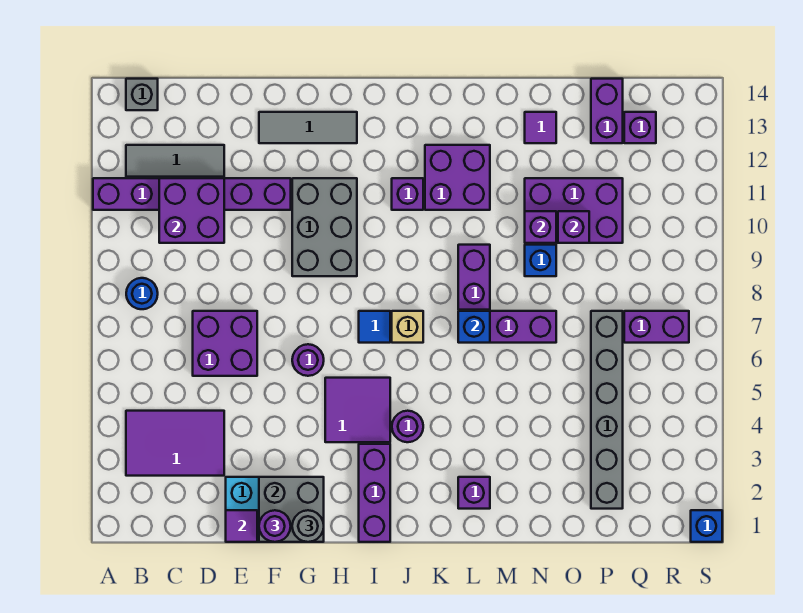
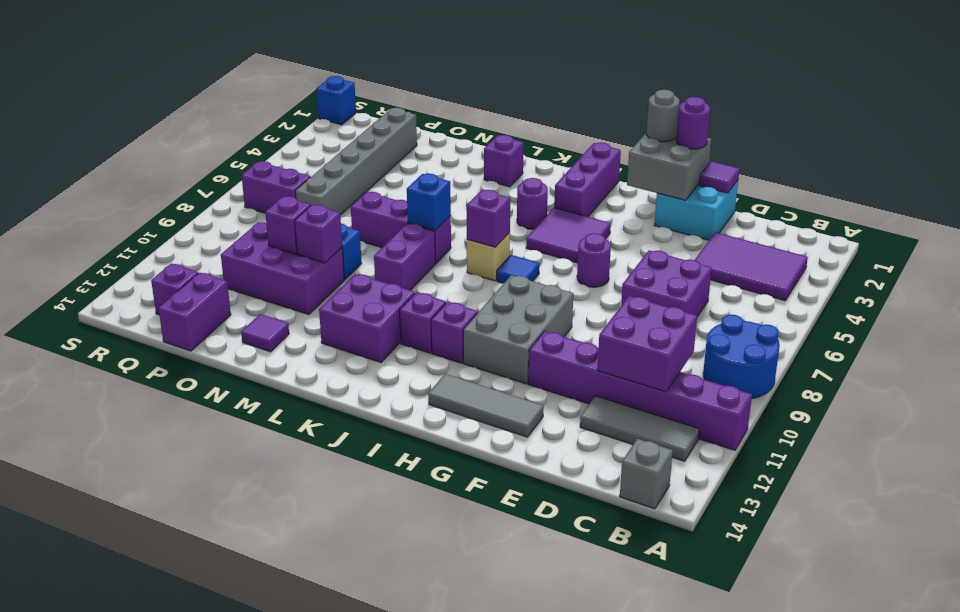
blue round brick B8 level 1 -> blue round brick A8:B9 level 1
none -> purple brick I11 level 1
none -> purple brick J7 level 2

